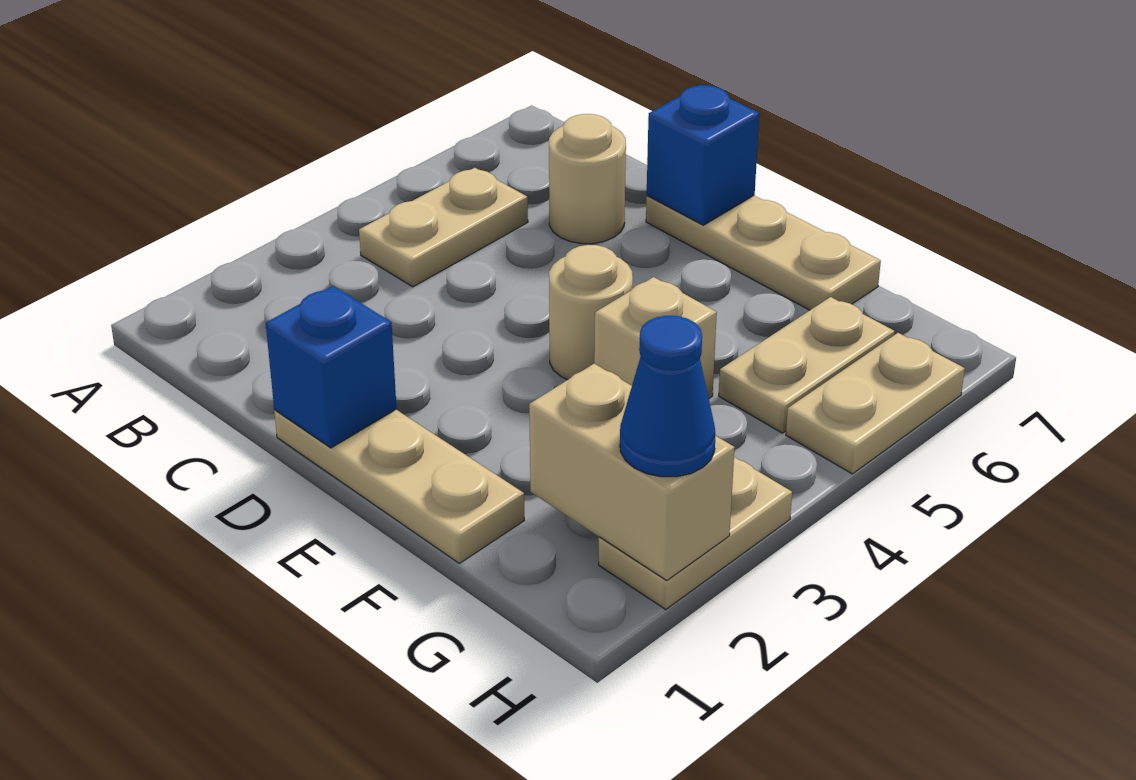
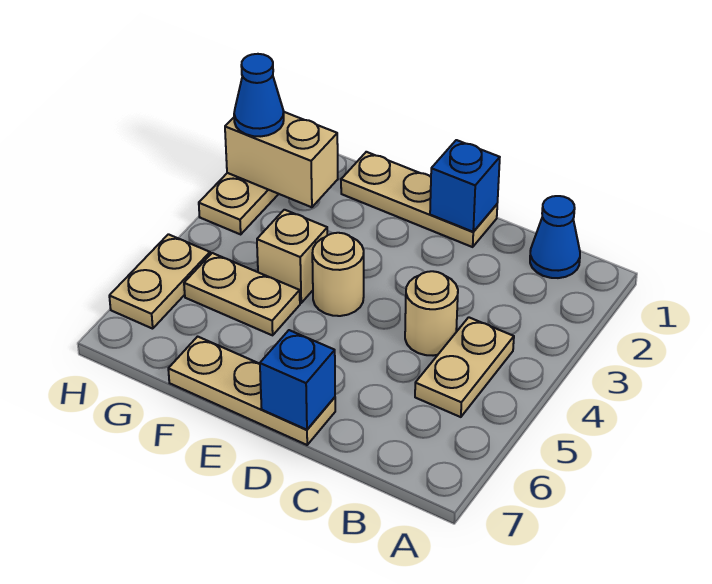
none -> blue cone B1 level 1
tan round brick C6 level 1 -> tan round brick C4 level 1
tan plate G5:G6 level 1 -> tan plate F5:G5 level 1

